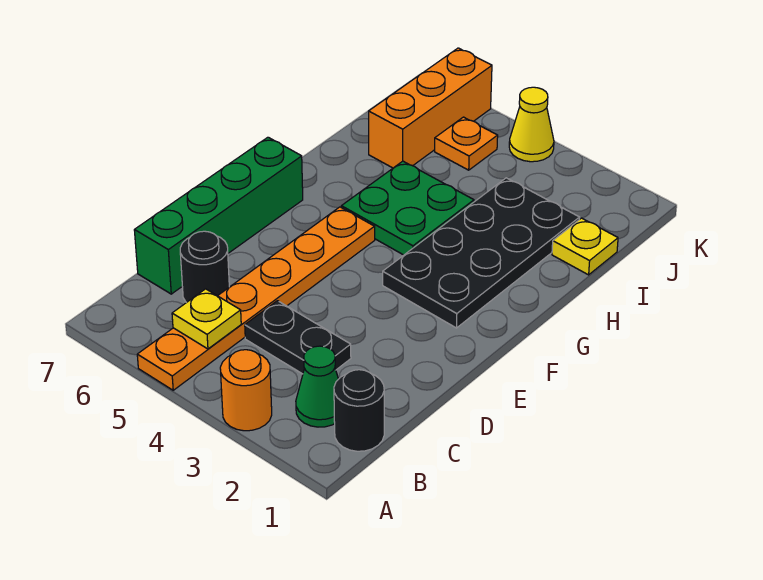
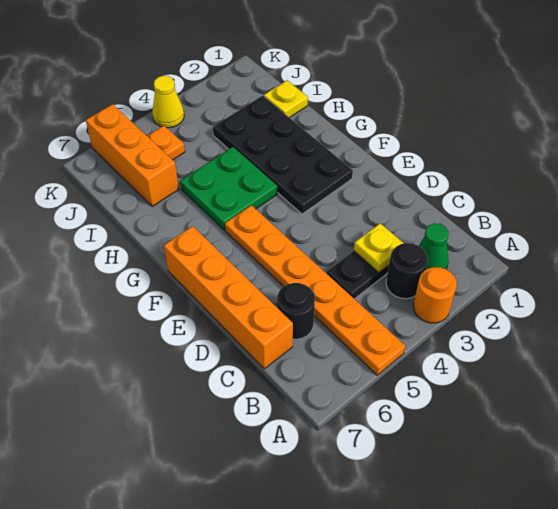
black round brick B1 level 1 -> black round brick B3 level 1
yellow plate B5 level 2 -> yellow plate C3 level 2
green brick C7:F7 level 1 -> orange brick C7:F7 level 1

